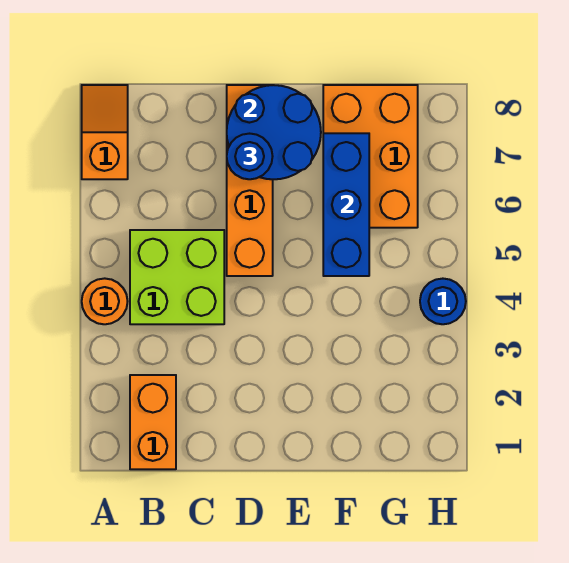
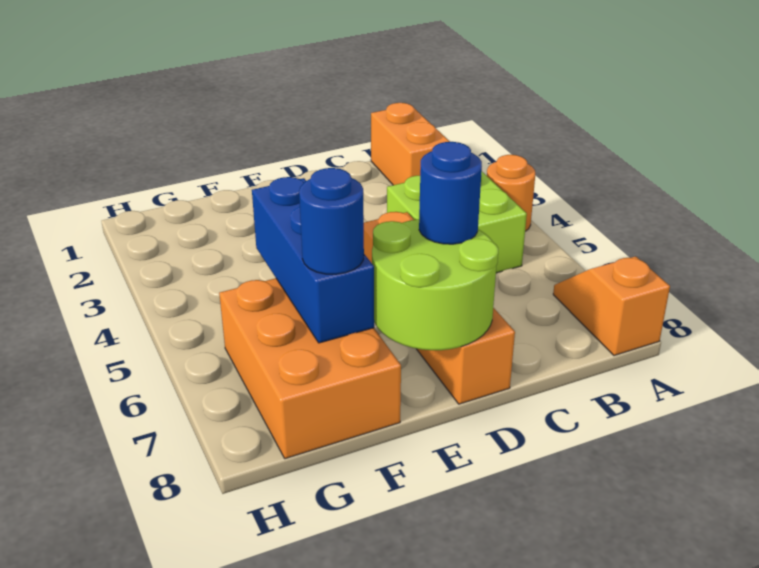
orange slope A7:A8 level 1 top 7 -> orange slope A7:A8 level 1 top 8
blue round brick D7:E8 level 2 -> lime round brick D7:E8 level 2
blue round brick H4 level 1 -> blue round brick F7 level 3

